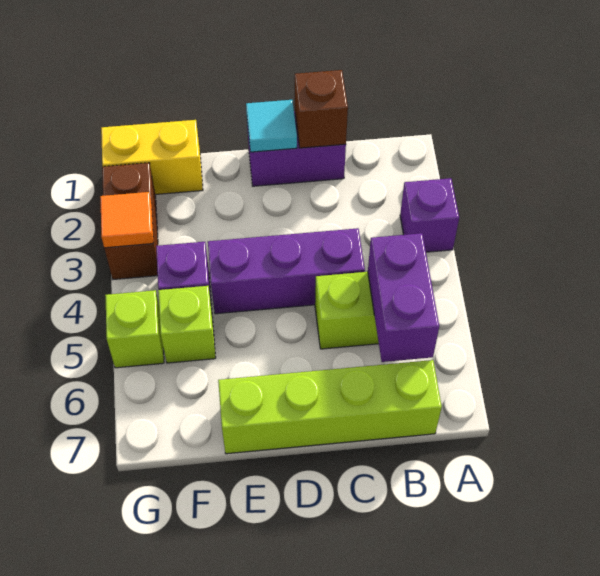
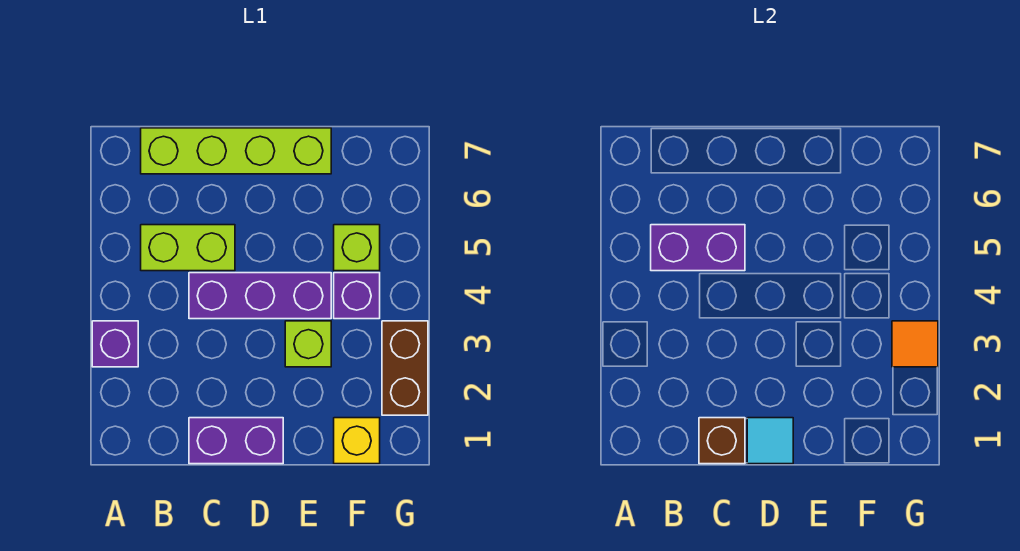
purple brick B5:B6 level 2 -> purple brick B5:C5 level 2
yellow brick F1:G1 level 1 -> yellow brick F1 level 1
lime brick G5 level 1 -> lime brick E3 level 1

